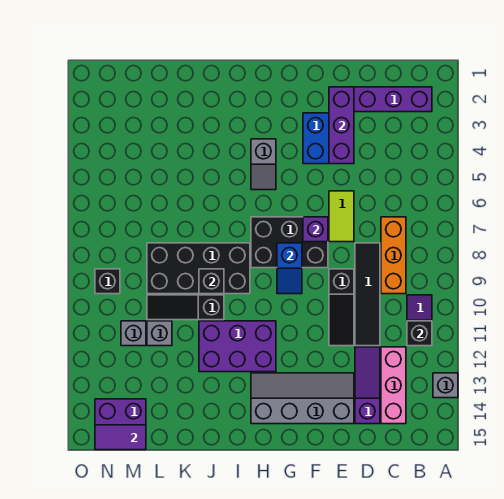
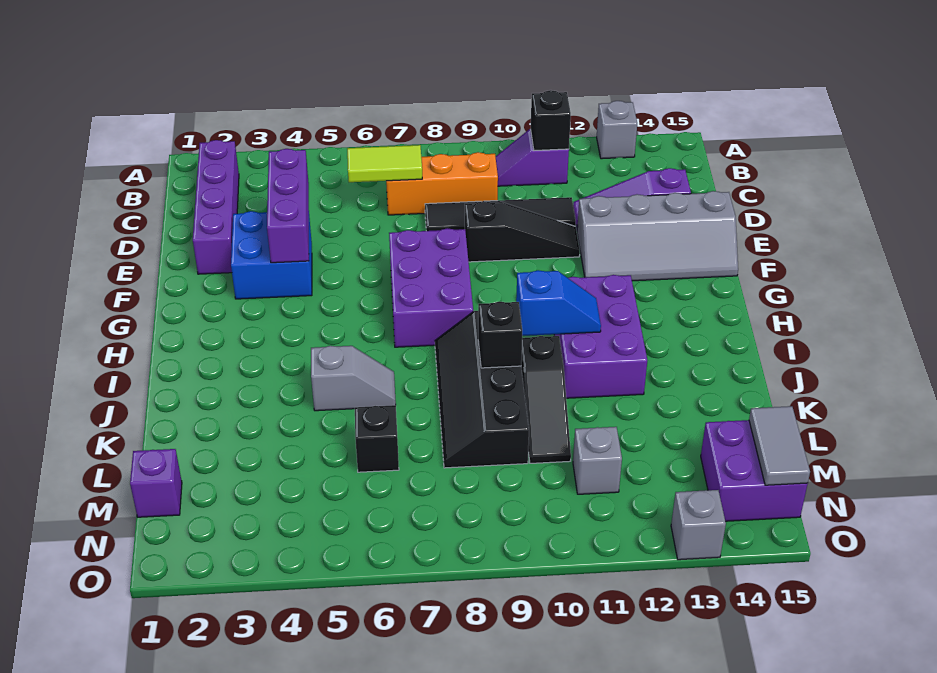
pink brick C12:C14 level 1 -> none
purple brick E2:E4 level 2 -> purple brick D4:F4 level 2
lime tile E6:E7 level 1 -> lime tile C6:C7 level 2
grey slope E13:H14 level 1 top 14 -> grey slope E12:F15 level 1 top E
black brick F7:H8 level 1 -> purple brick F7:H8 level 1
purple brick F7 level 2 -> purple brick M1 level 1
blue slope G8:G9 level 2 top 8 -> blue slope I10:I11 level 2 top 10
grey slope H4:H5 level 1 top 4 -> grey slope J5:J6 level 1 top 5
black brick I8:L9 level 1 -> black slope I8:L9 level 1 top 9
grey brick L11 level 1 -> grey brick O13 level 1
purple tile M15:N15 level 2 -> grey tile M15:N15 level 2
black brick N9 level 1 -> black brick L6 level 1

